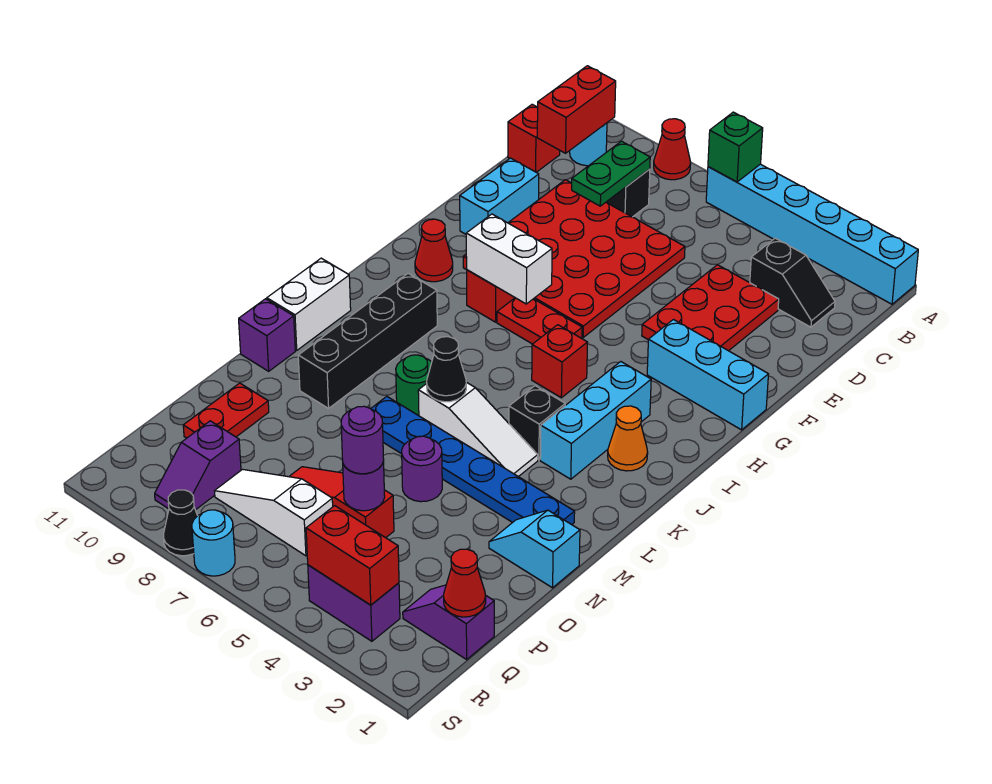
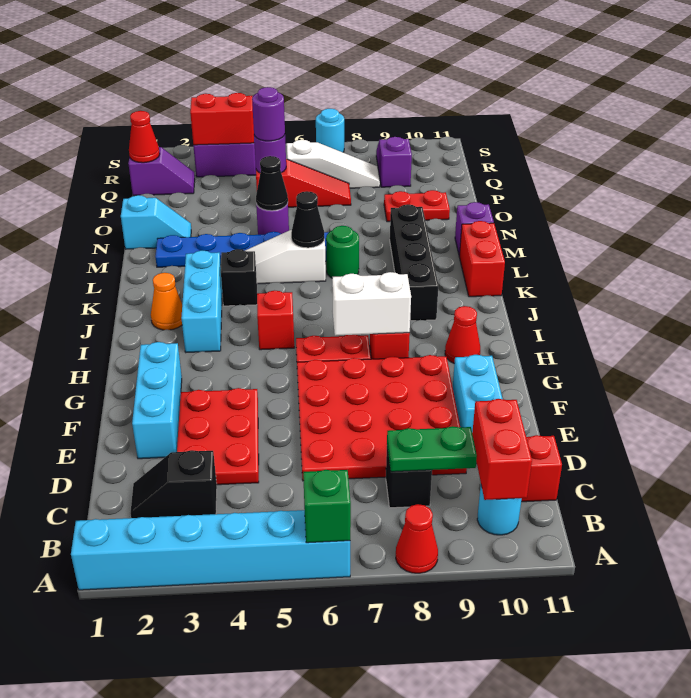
green plate C8:D8 level 2 -> green plate C8:C9 level 2
cyan brick G1:G3 level 1 -> cyan brick E2:G2 level 1
white brick K11:L11 level 1 -> red brick K11:L11 level 1
red plate O10:P10 level 1 -> red plate O9:O10 level 1
black cone S8 level 1 -> black cone N5 level 2

